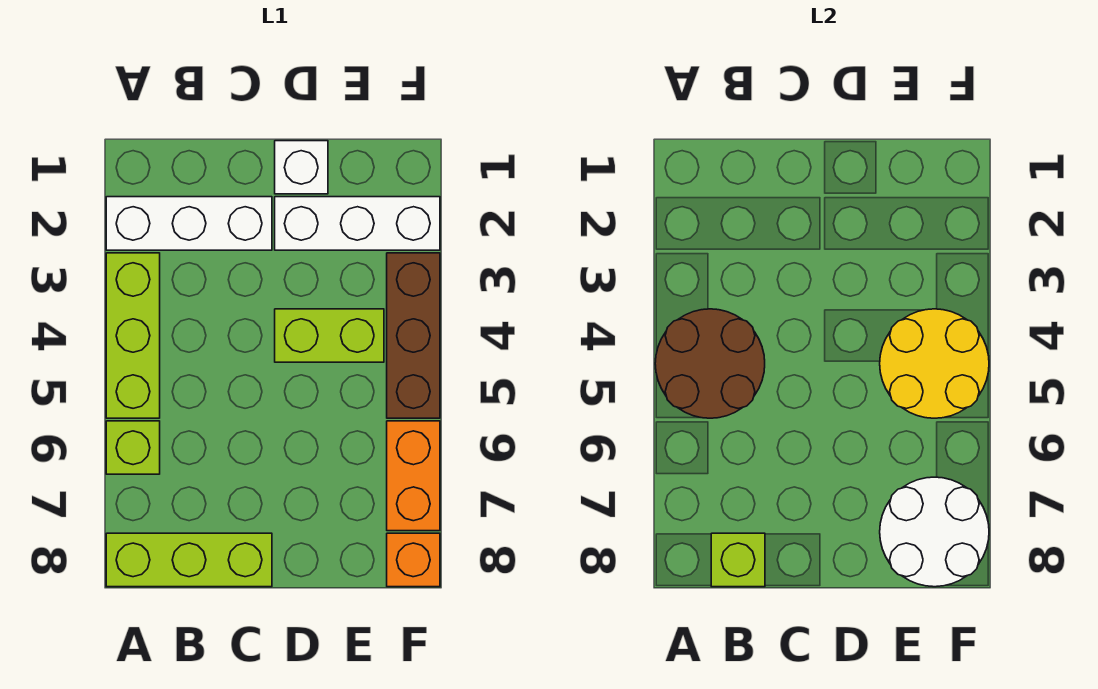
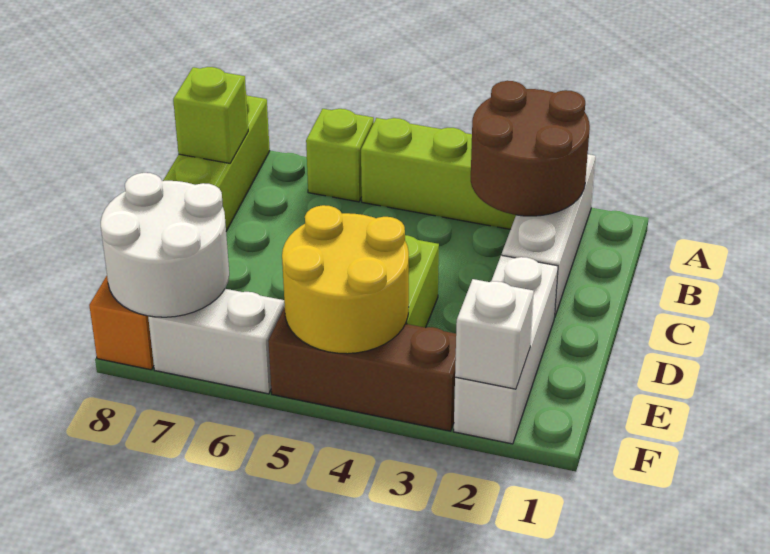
brown round brick A4:B5 level 2 -> brown round brick A2:B3 level 2
white brick D1 level 1 -> white brick F2 level 2
orange brick F6:F7 level 1 -> white brick F6:F7 level 1

